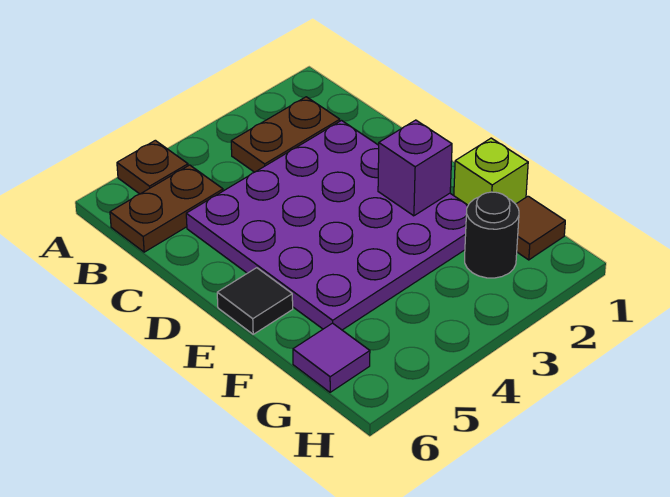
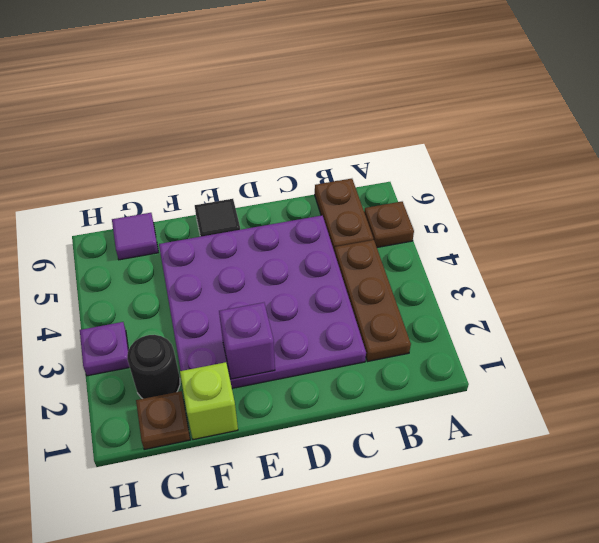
brown plate B2:B3 level 1 -> brown plate B2:B4 level 1
brown tile G1 level 1 -> brown plate G1 level 1
none -> purple plate H3 level 1

